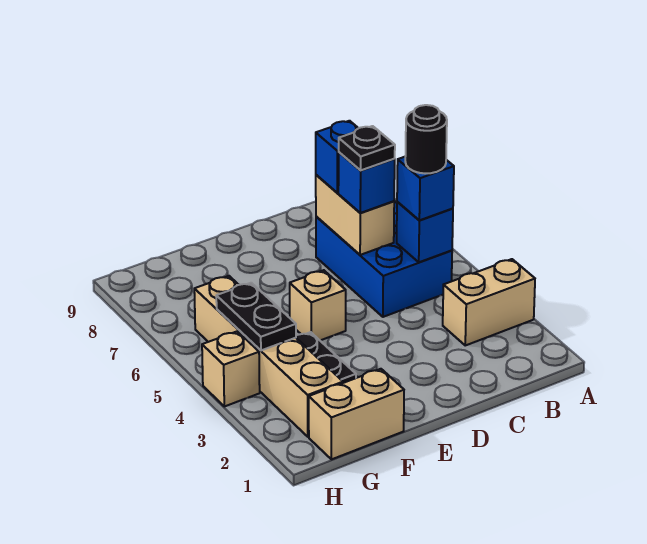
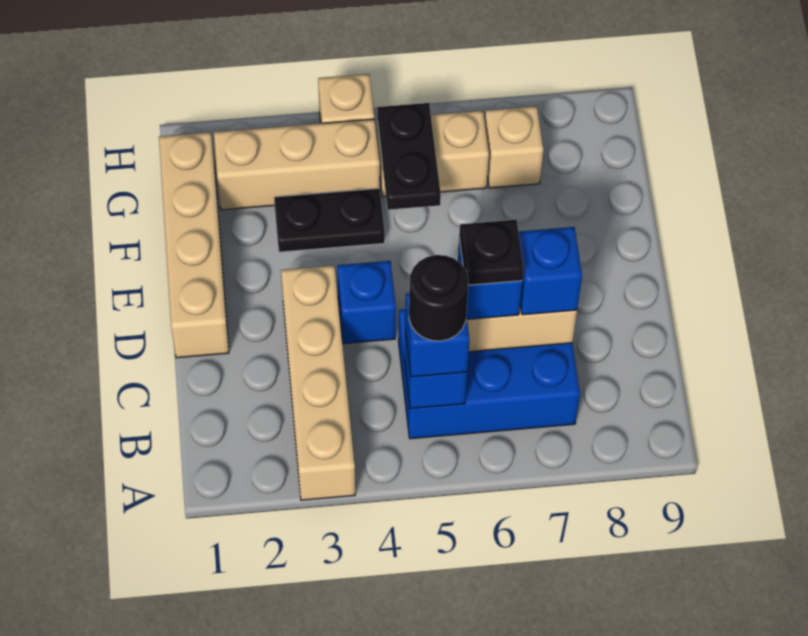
tan brick A3:B3 level 1 -> tan brick A3:D3 level 1
none -> blue brick D4 level 1
tan brick E5 level 1 -> tan brick G7 level 1
tan brick F1:G1 level 1 -> tan brick D1:G1 level 1
black plate G4:G5 level 2 -> black plate F5:G5 level 2

